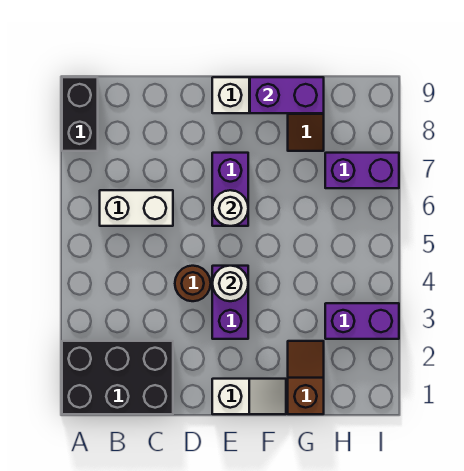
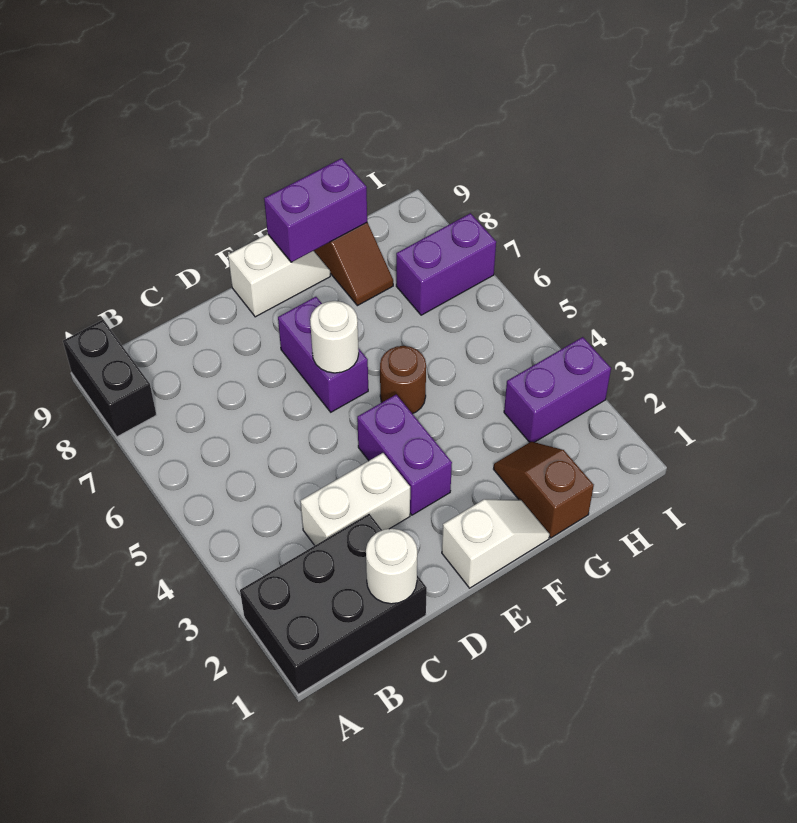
white brick B6:C6 level 1 -> white brick C3:D3 level 1
brown round brick D4 level 1 -> brown round brick F5 level 1
white round brick E4 level 2 -> white round brick C1 level 2

